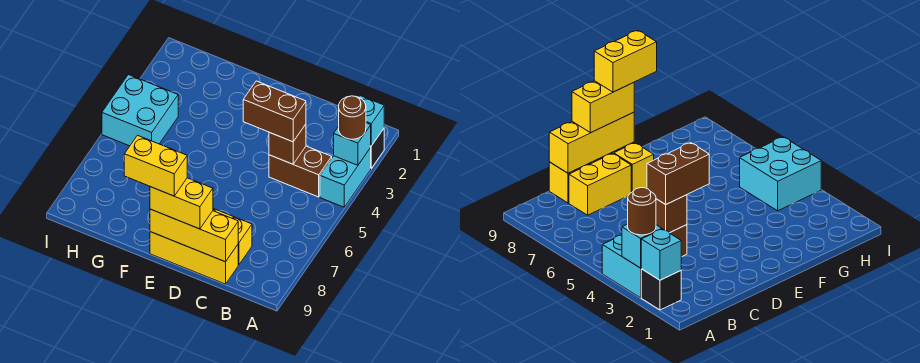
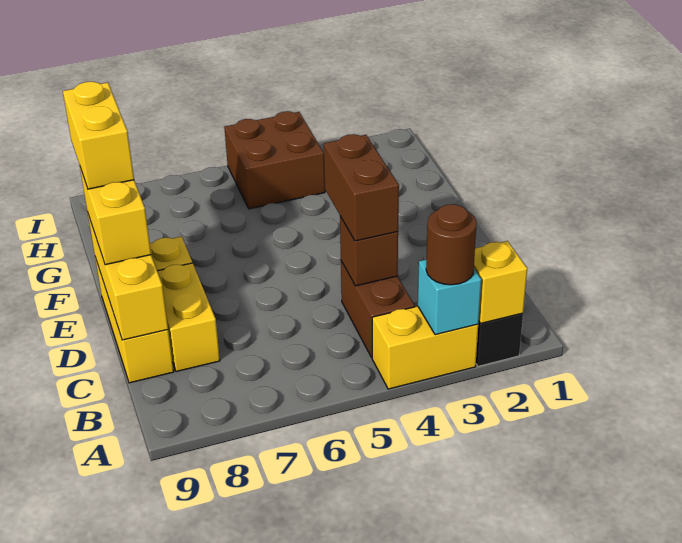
cyan brick A2 level 2 -> yellow brick A2 level 2
cyan brick A3:A4 level 1 -> yellow brick A3:A4 level 1
cyan brick H4:I5 level 1 -> brown brick H4:I5 level 1

